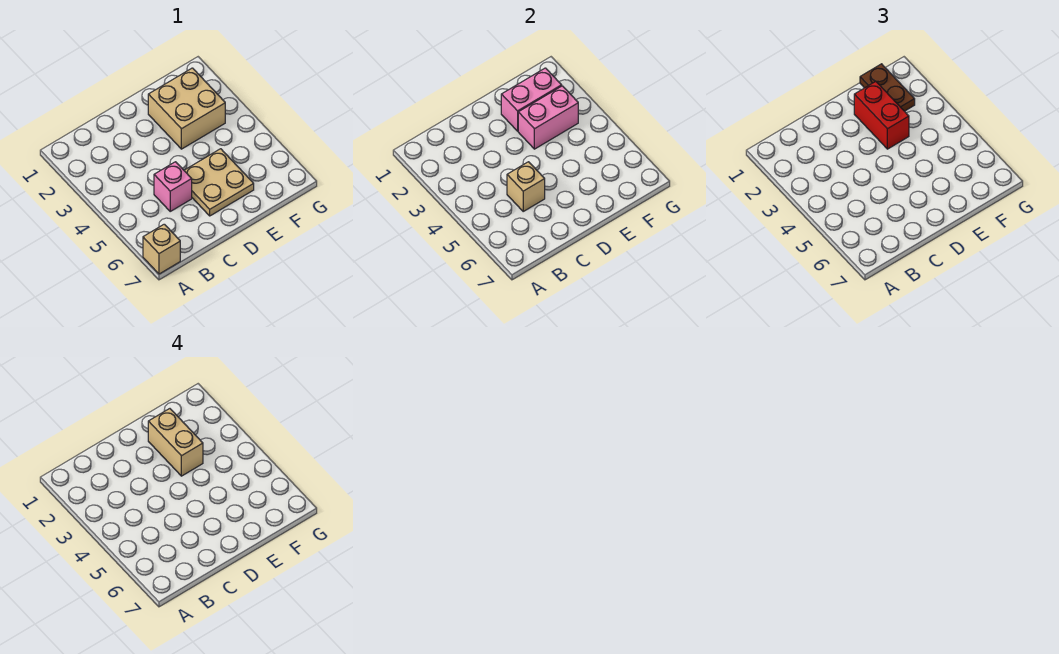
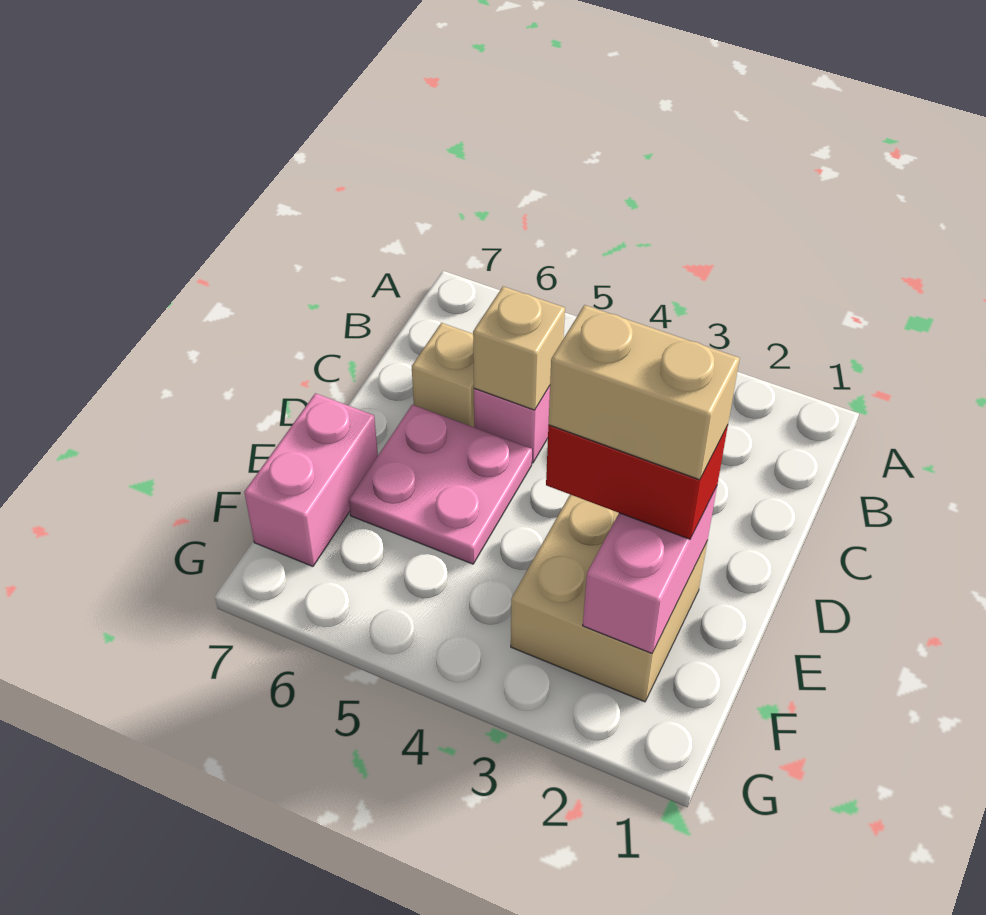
tan brick A7 level 1 -> tan brick C6 level 1
tan plate D5:E6 level 1 -> pink plate D5:E6 level 1
pink brick E3:F3 level 2 -> pink brick E7:F7 level 1
brown plate F1:F2 level 3 -> none

